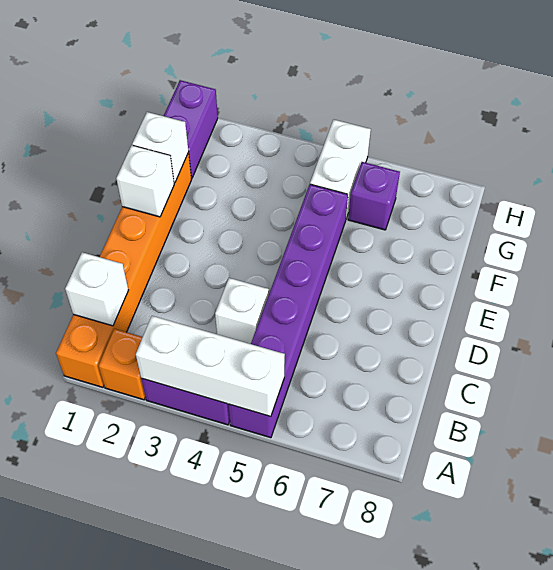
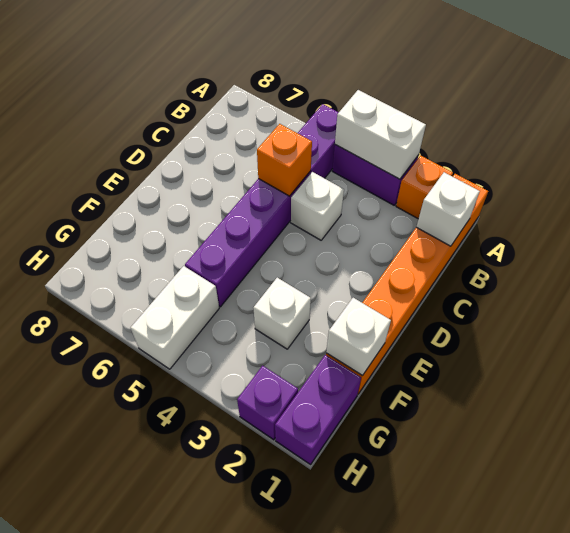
white brick A3:A5 level 2 -> white brick A3:A4 level 2
none -> orange brick C5 level 2
white brick E1 level 2 -> white brick F3 level 1
purple brick G6 level 1 -> purple brick H2 level 1

